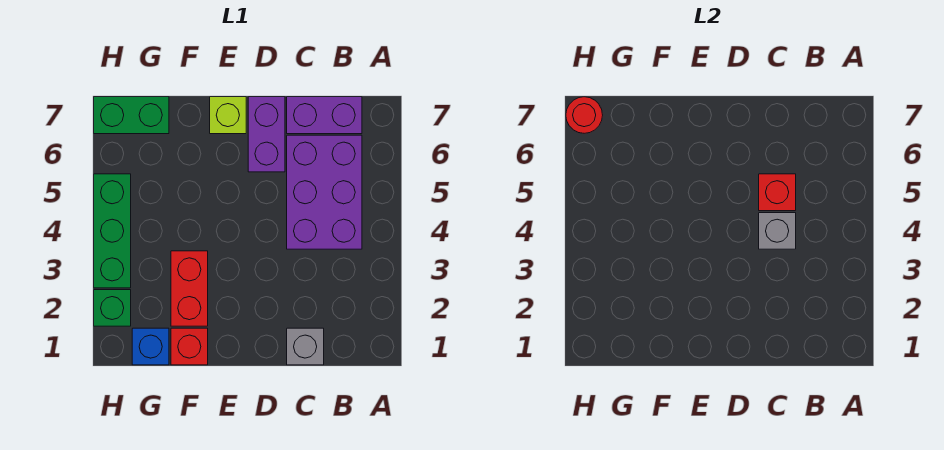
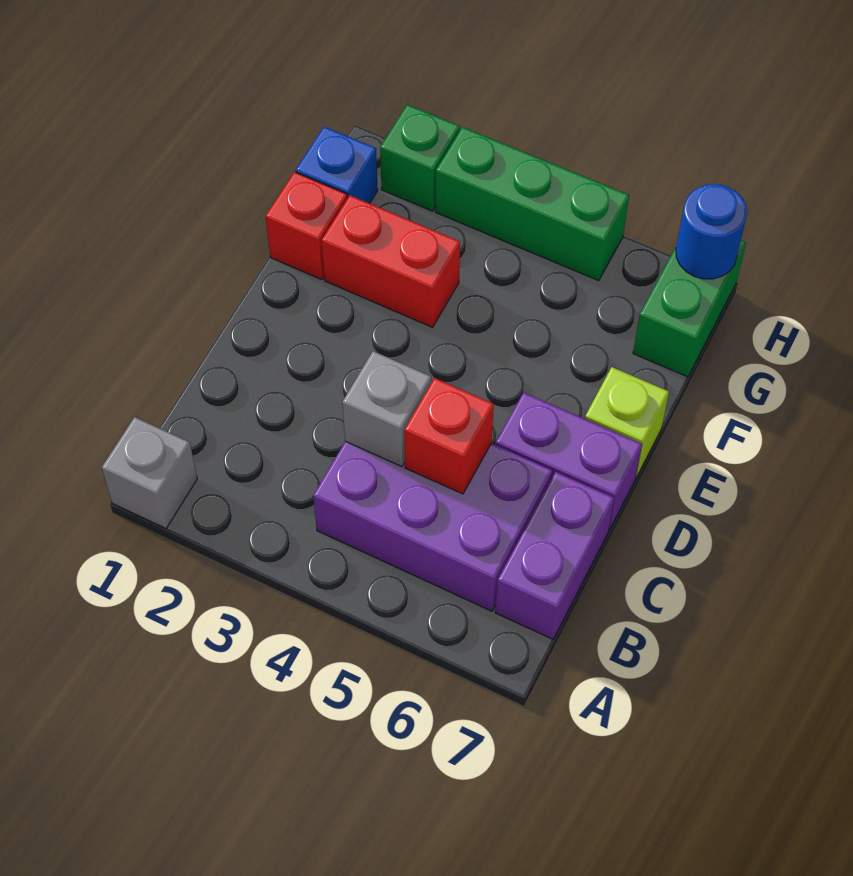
grey brick C1 level 1 -> grey brick A1 level 1
red round brick H7 level 2 -> blue round brick H7 level 2

